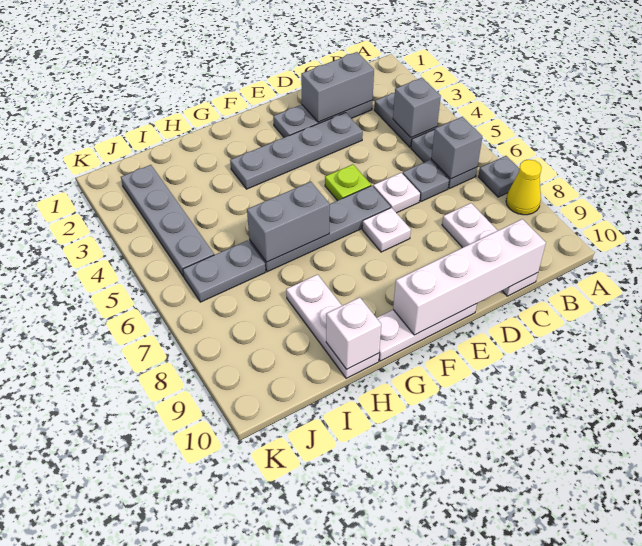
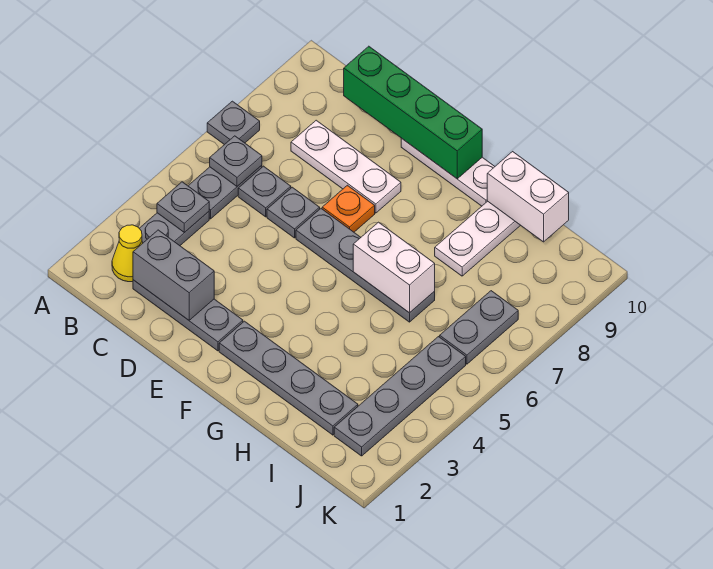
yellow cone A8 level 1 -> yellow cone B2 level 1
grey brick B4 level 2 -> grey plate B4 level 2
grey brick B6 level 2 -> grey plate B6 level 2
white plate C8:C10 level 1 -> white plate C8:E8 level 1
white brick C10:F10 level 2 -> green brick C10:F10 level 2
grey plate D3:G3 level 1 -> grey plate F2:I2 level 1
white plate D6 level 1 -> grey plate D6 level 1
lime plate E5 level 1 -> none
white plate E7 level 1 -> orange plate E7 level 1
grey brick G6:H6 level 2 -> white brick G6:H6 level 2
white brick H10 level 2 -> white brick H10:I10 level 2
grey plate I6:J6 level 1 -> grey plate J6:J7 level 1

